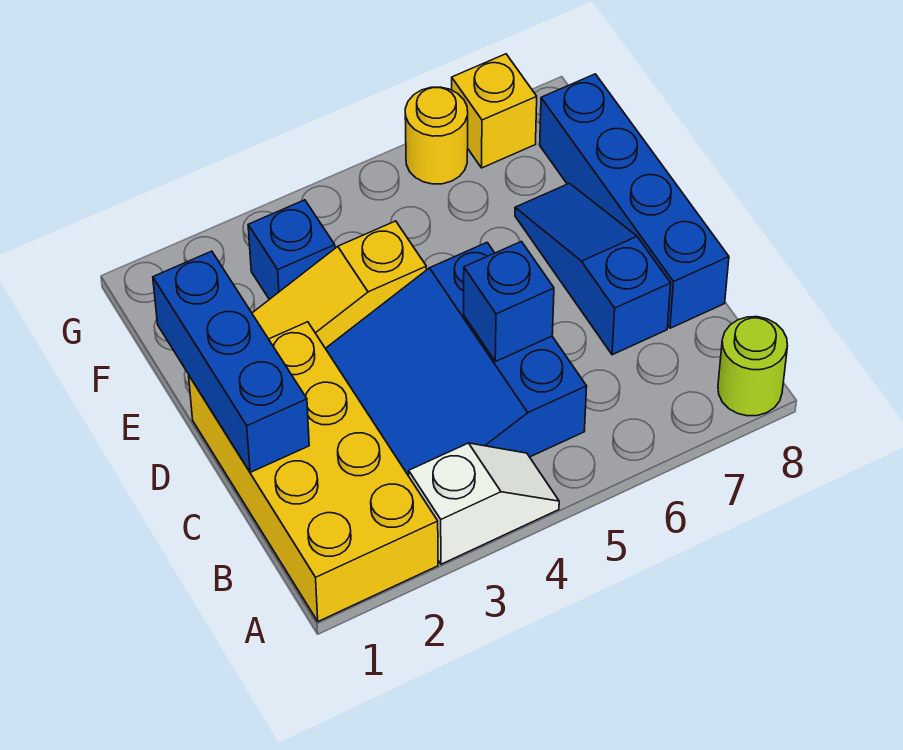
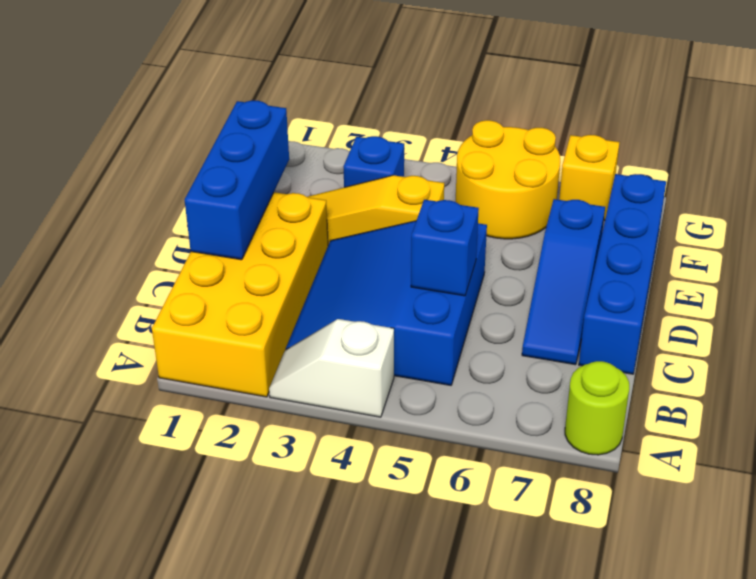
white slope A3:A4 level 1 top 3 -> white slope A3:A4 level 1 top 4
blue slope C7:E7 level 1 top C -> blue slope C7:E7 level 1 top E
yellow round brick G6 level 1 -> yellow round brick F5:G6 level 1

